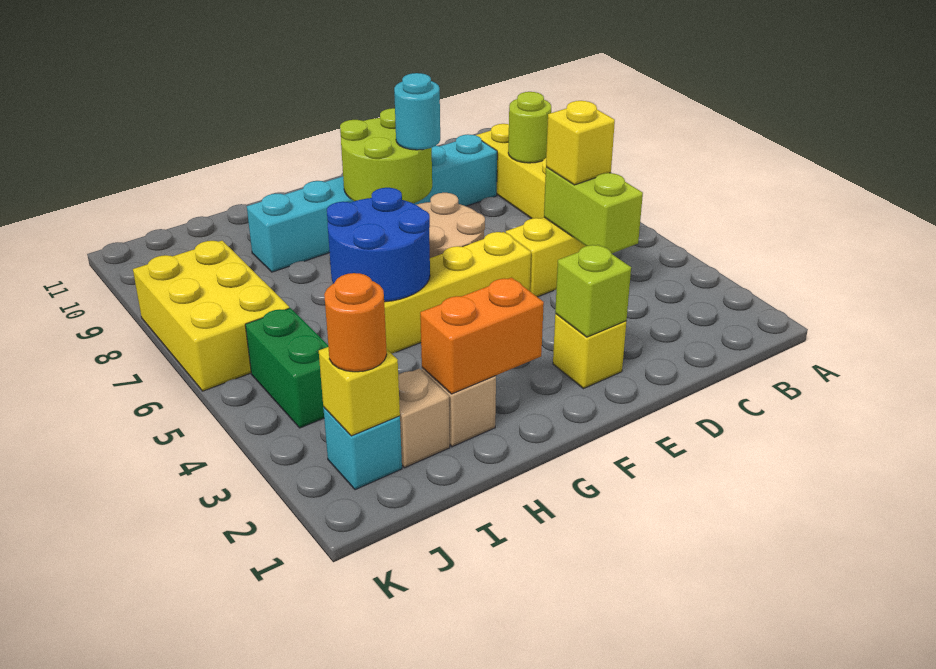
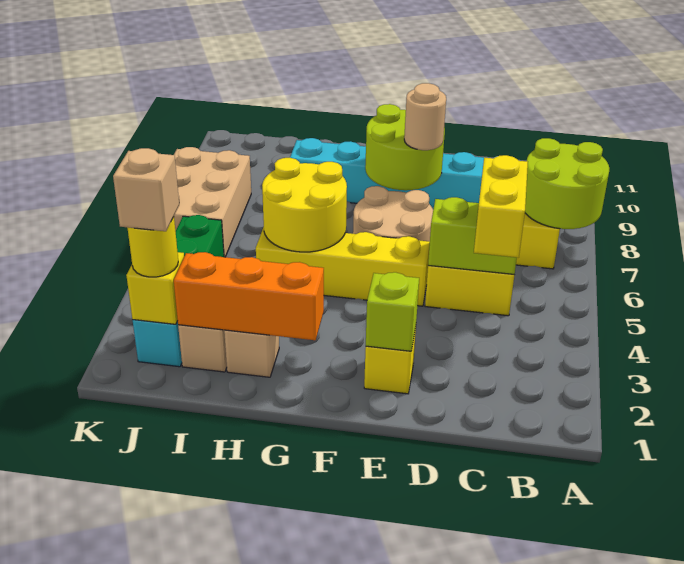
lime round brick B8 level 2 -> lime round brick A7:B8 level 2
lime brick C4:C5 level 2 -> lime brick C5:D5 level 2
yellow brick C5 level 3 -> yellow brick C4:C5 level 3
cyan round brick E8 level 3 -> tan round brick E8 level 3
orange brick G2:H2 level 2 -> orange brick G2:I2 level 2
blue round brick G5:H6 level 2 -> yellow round brick G5:H6 level 2
orange round brick J2 level 3 -> yellow round brick J2 level 3
none -> tan brick J2 level 4
yellow brick J6:K8 level 1 -> tan brick J6:K8 level 1

